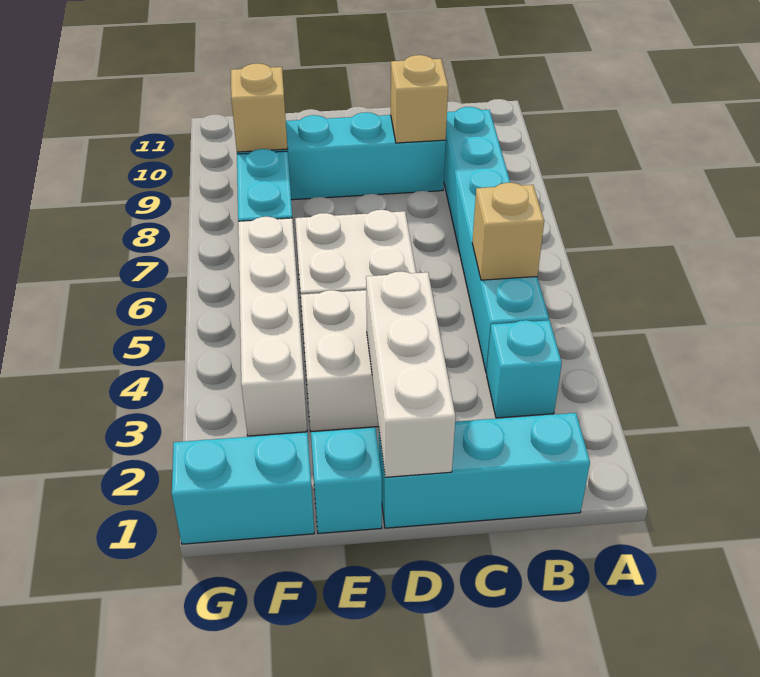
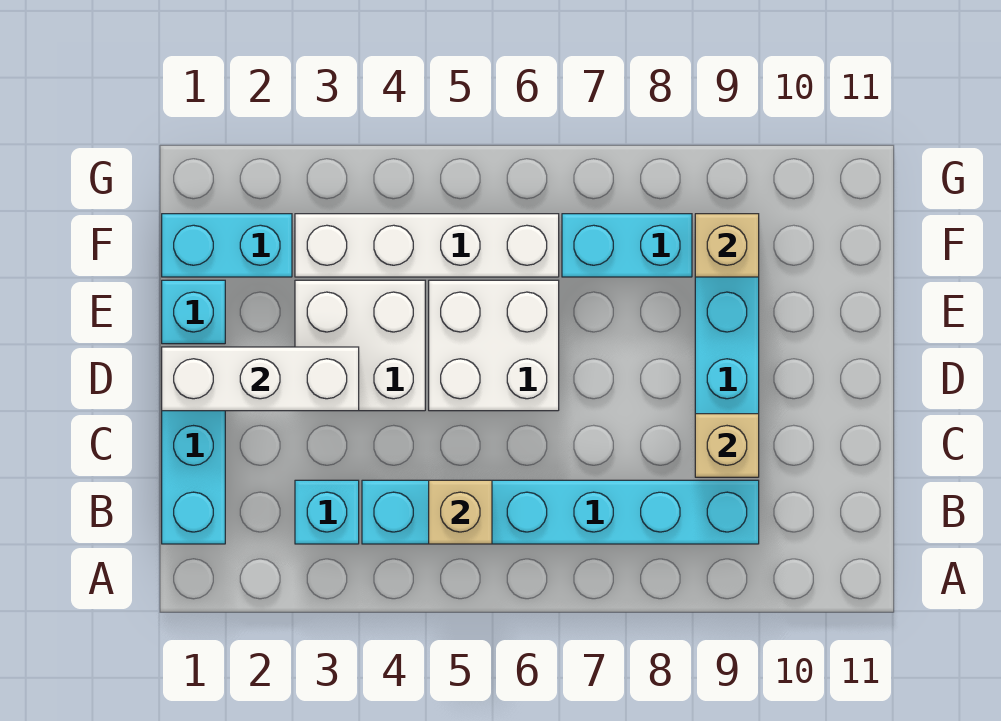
cyan brick F1:G1 level 1 -> cyan brick F1:F2 level 1

